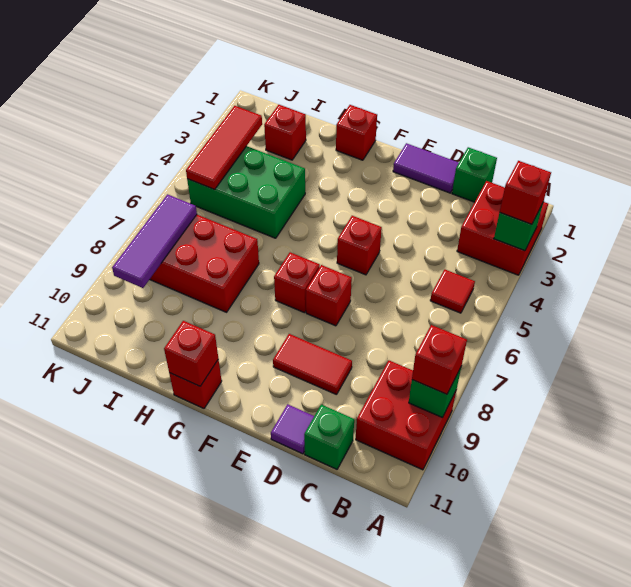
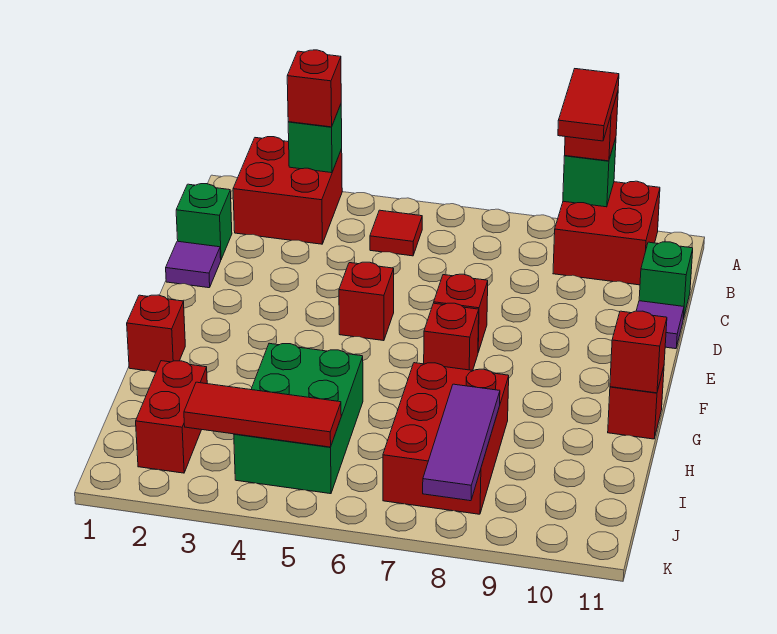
purple tile D1:E1 level 1 -> purple tile D1 level 1
red tile D9:E9 level 1 -> red tile A9:B9 level 4
red brick I2 level 1 -> red brick I2:J2 level 1
purple tile J7:J9 level 2 -> purple tile I8:K8 level 2

